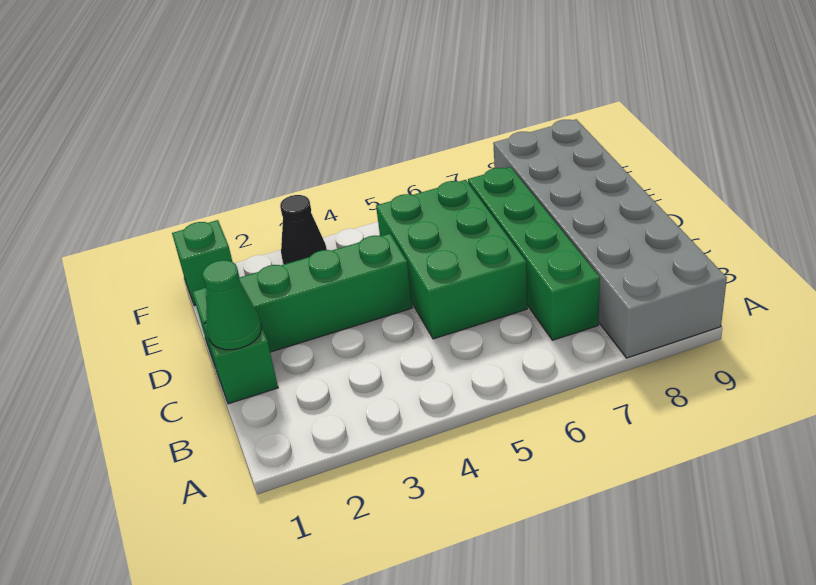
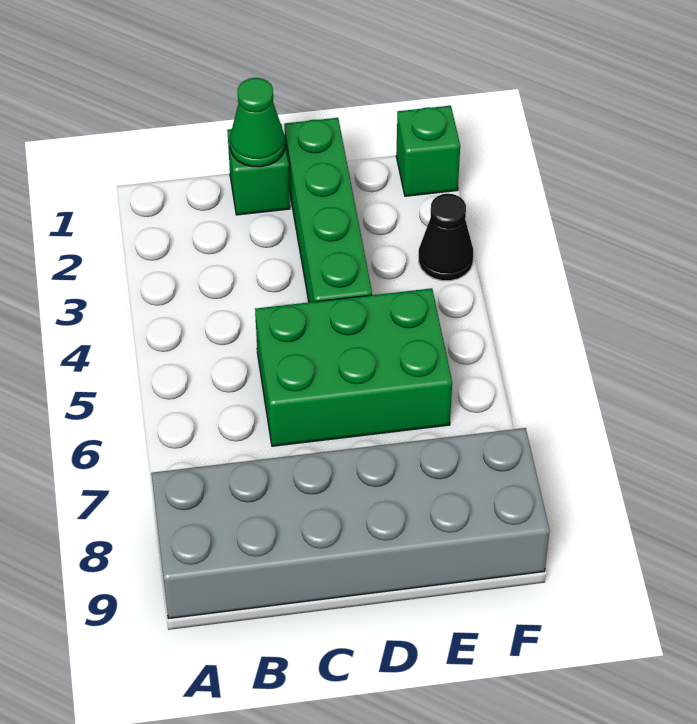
green brick B7:E7 level 1 -> none

